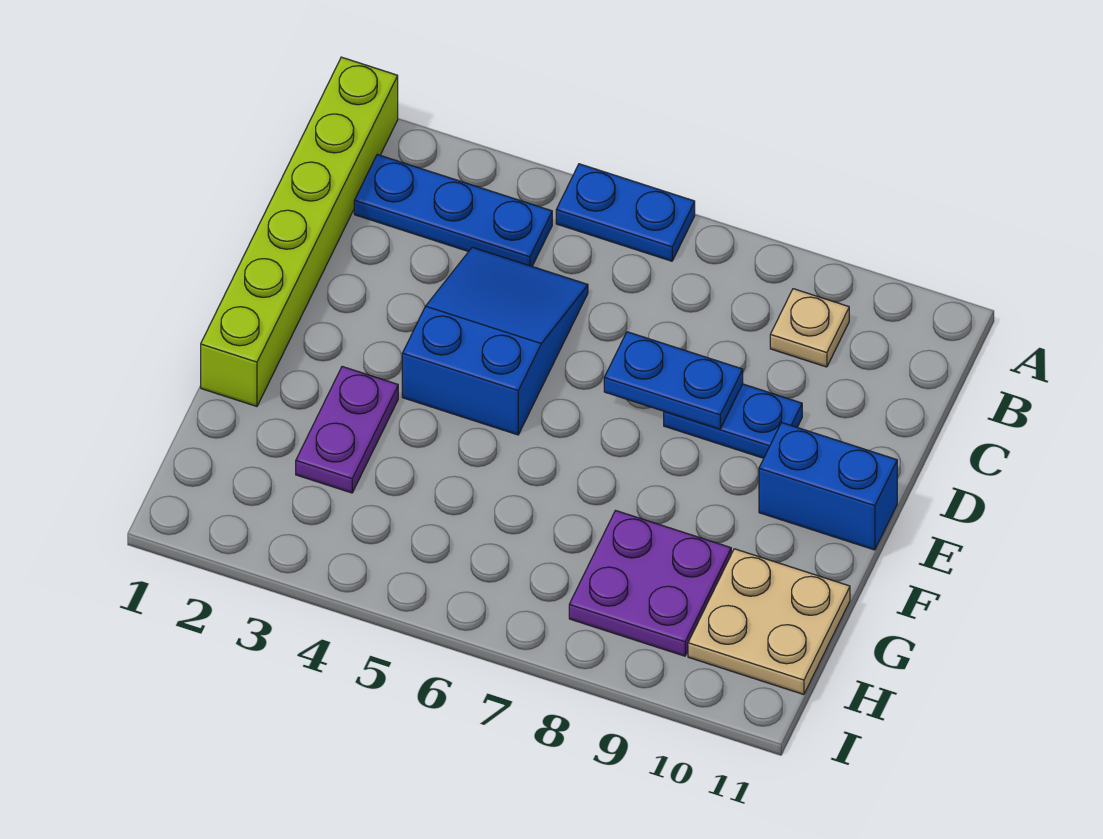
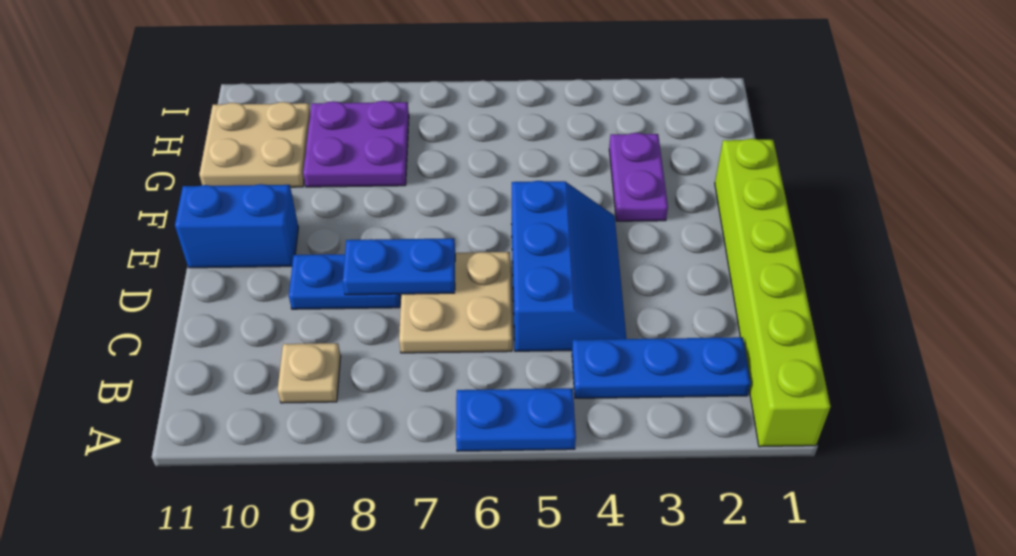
blue slope C4:E5 level 1 top E -> blue slope C4:E5 level 1 top 5
none -> tan plate C6:D7 level 1

